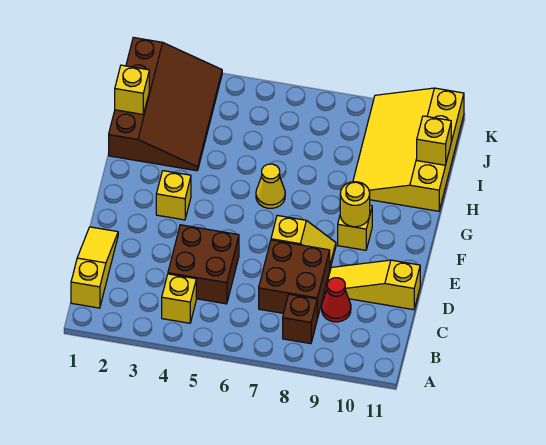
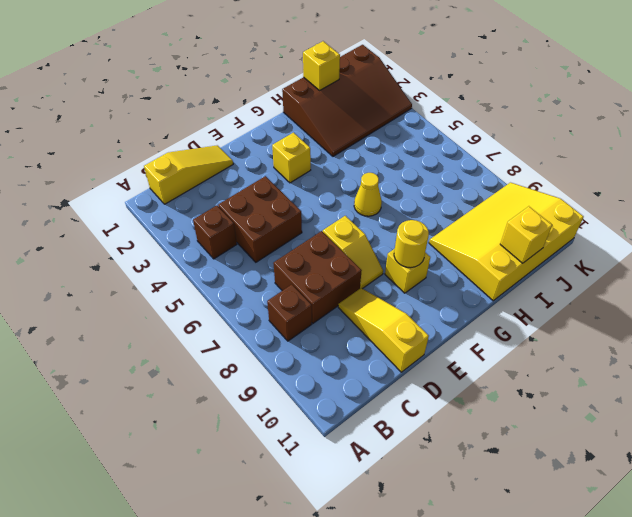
yellow brick B4 level 1 -> brown brick B4 level 1
red cone C9 level 1 -> none

